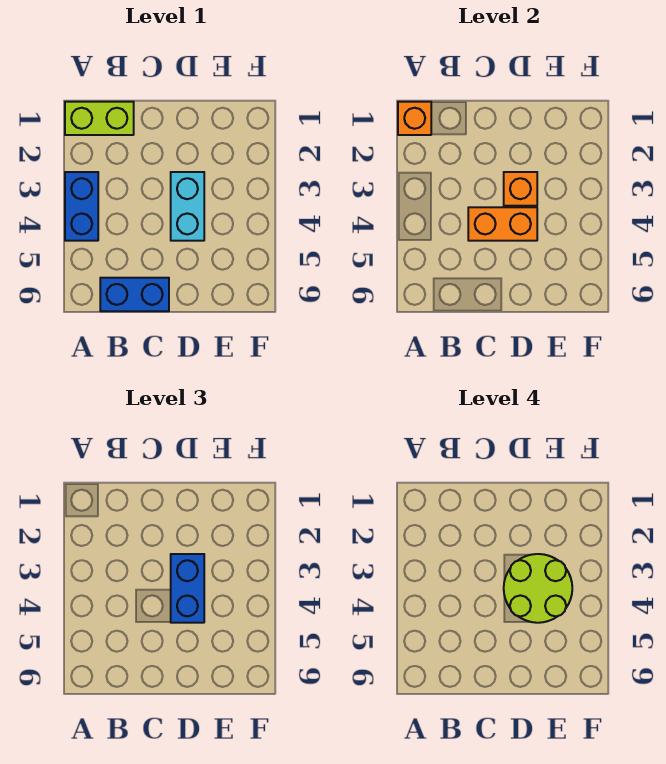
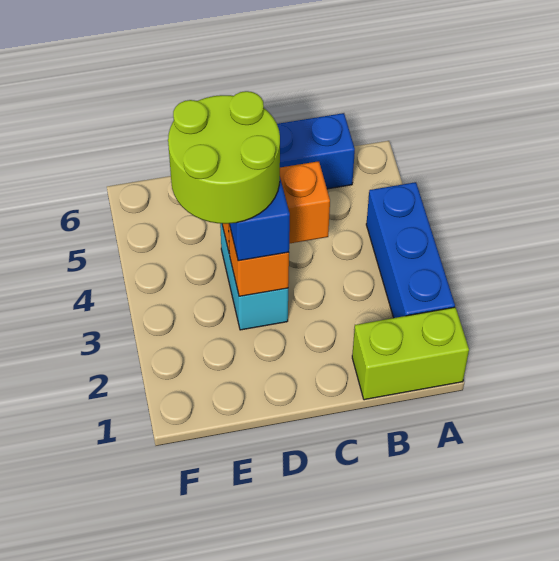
orange brick A1 level 2 -> none
blue brick A3:A4 level 1 -> blue brick A2:A4 level 1

